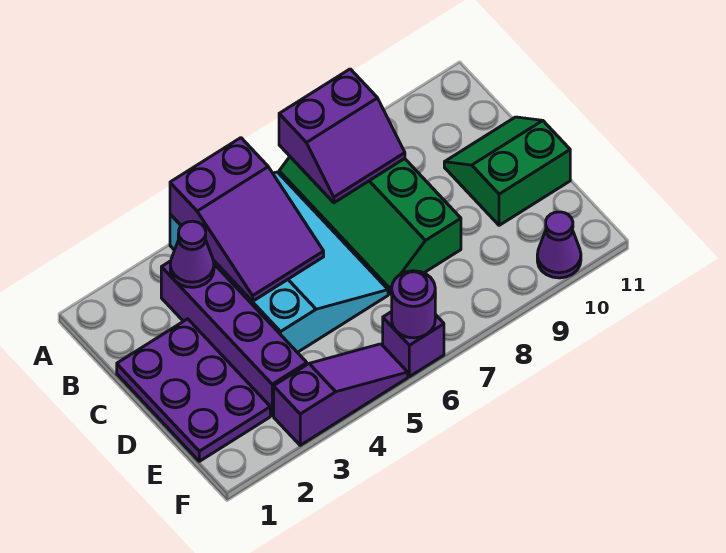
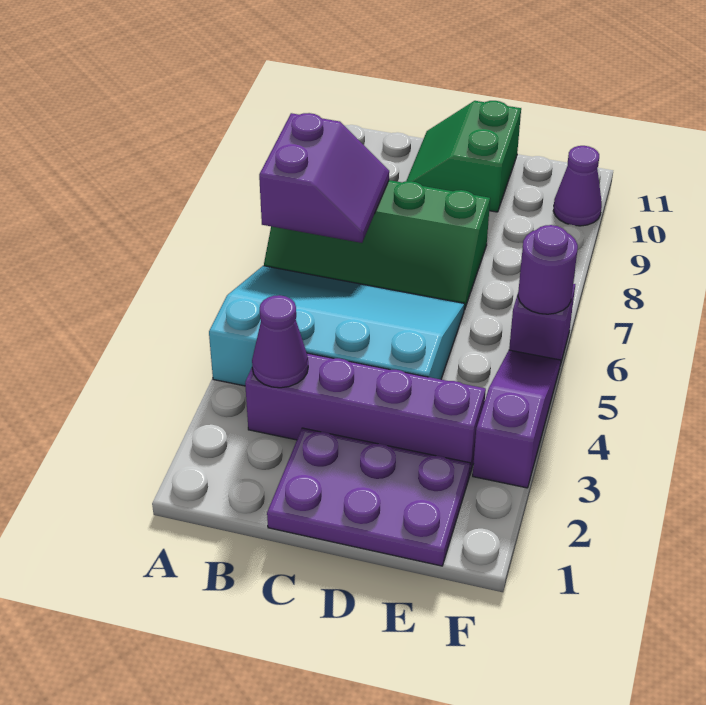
purple slope A4:C5 level 2 top A -> none

